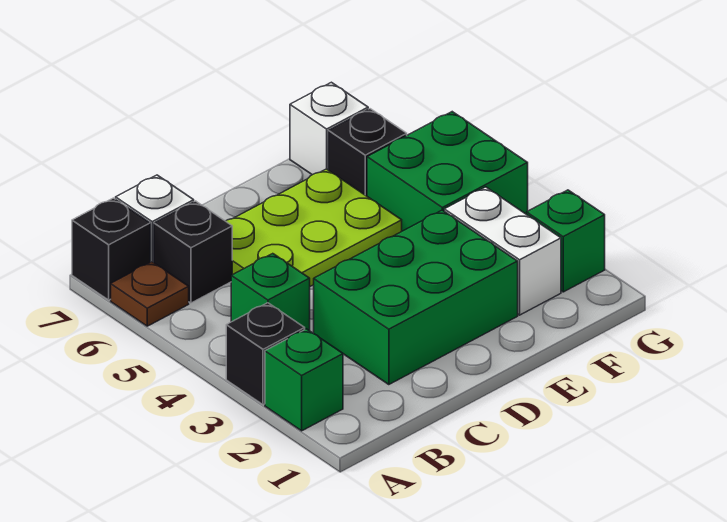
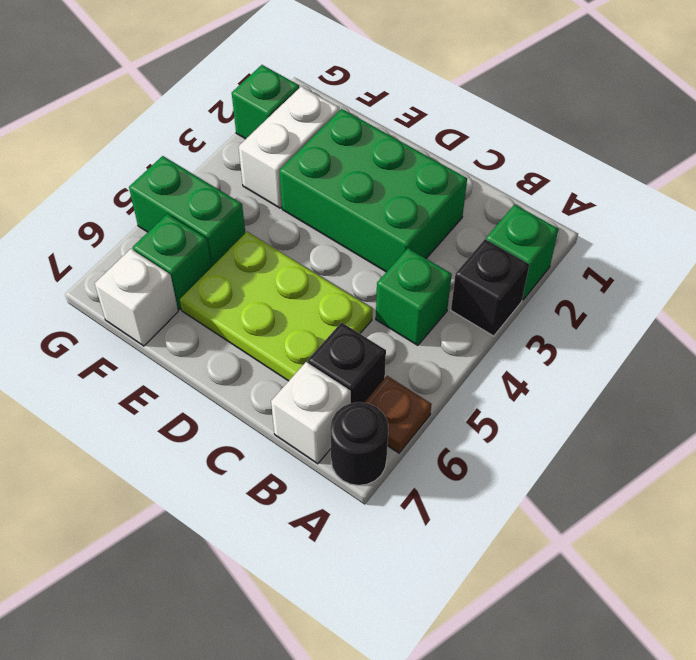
black brick A7 level 1 -> black round brick A7 level 1
green brick F4:G5 level 1 -> green brick F5:G5 level 1
black brick F6 level 1 -> green brick F6 level 1

